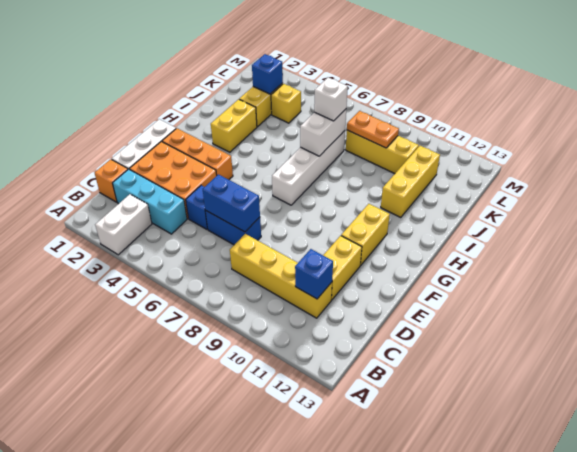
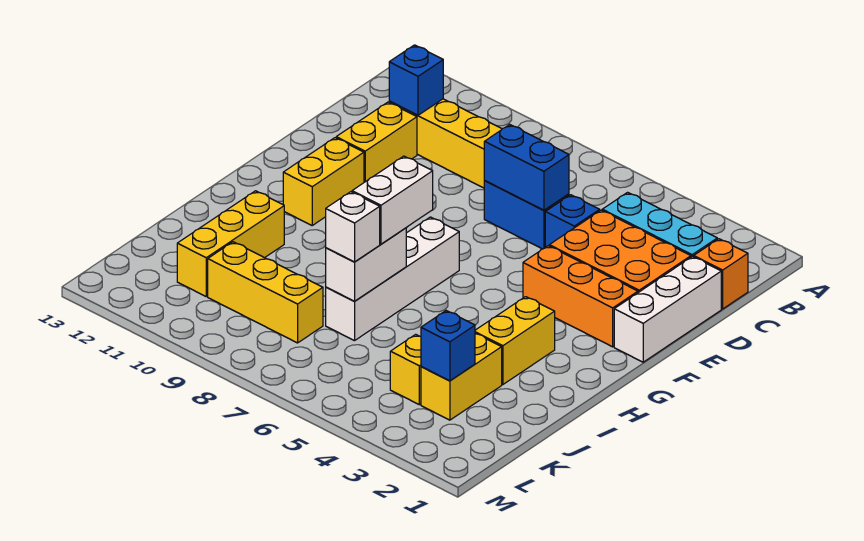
white brick A3:B3 level 1 -> white brick H7:I7 level 3
orange plate K8:K9 level 2 -> none

